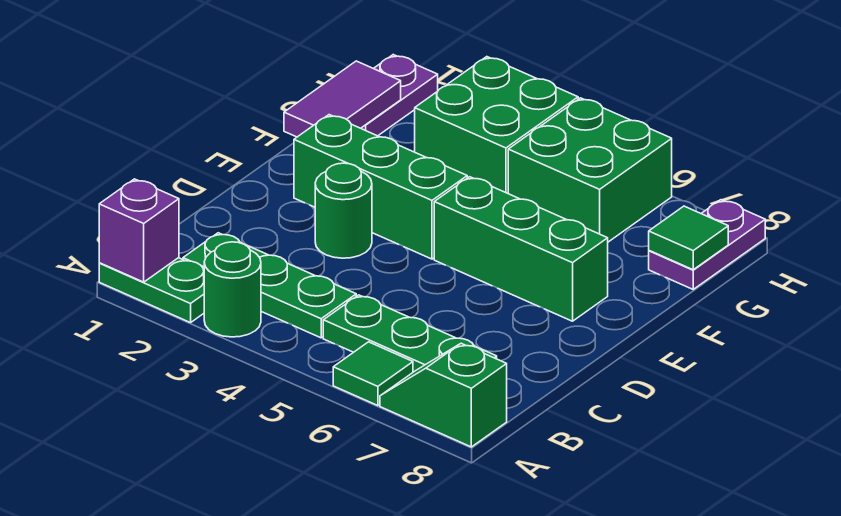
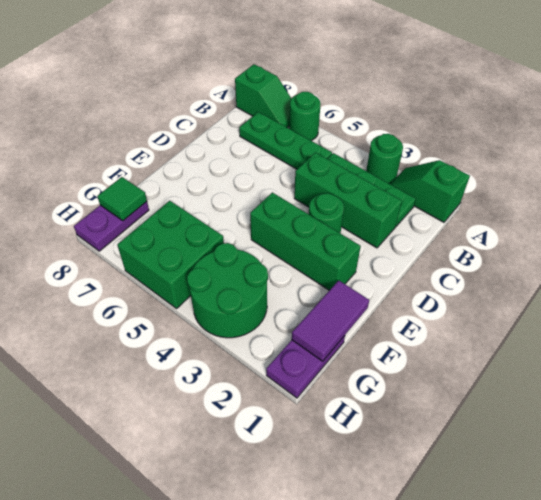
green plate A1:A2 level 1 -> green slope A1:A2 level 1 top 1
purple brick A1 level 2 -> none
green tile A6 level 1 -> green round brick A6 level 1
green brick E5:E7 level 1 -> green brick C2:C4 level 1
green brick G3:H4 level 1 -> green round brick G3:H4 level 1

